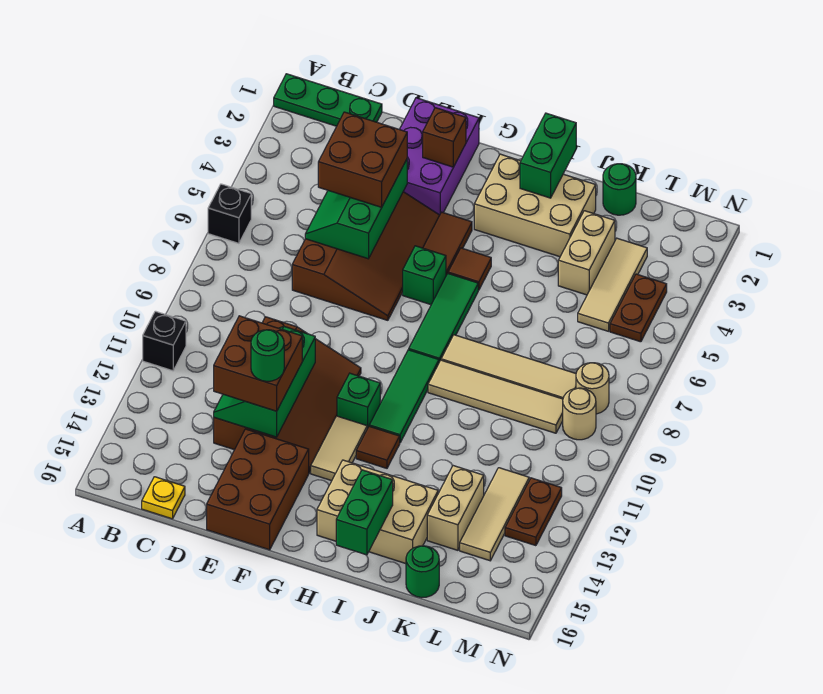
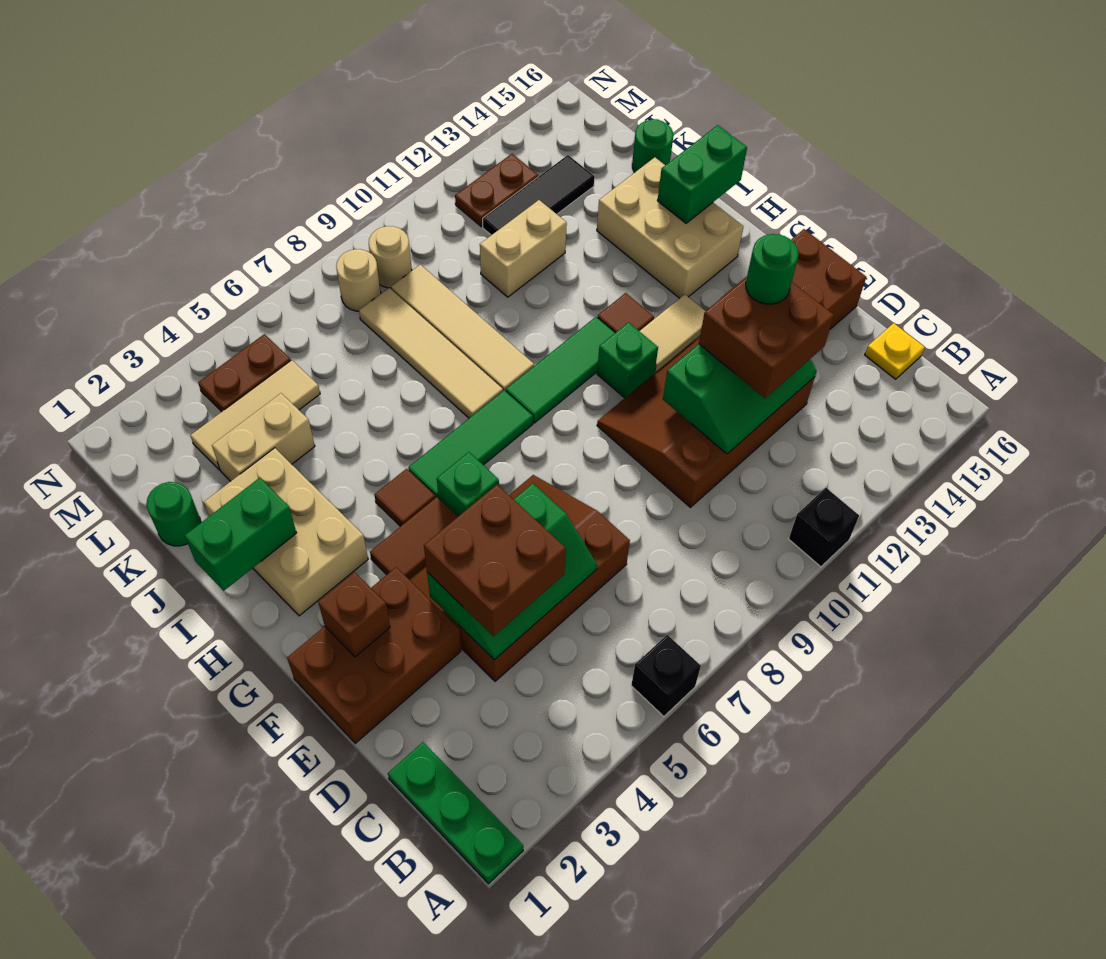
purple brick E1:F3 level 1 -> brown brick E1:F3 level 1
tan brick K13:K14 level 1 -> tan brick K11:K12 level 1
tan tile L12:L14 level 1 -> black tile L12:L14 level 1

